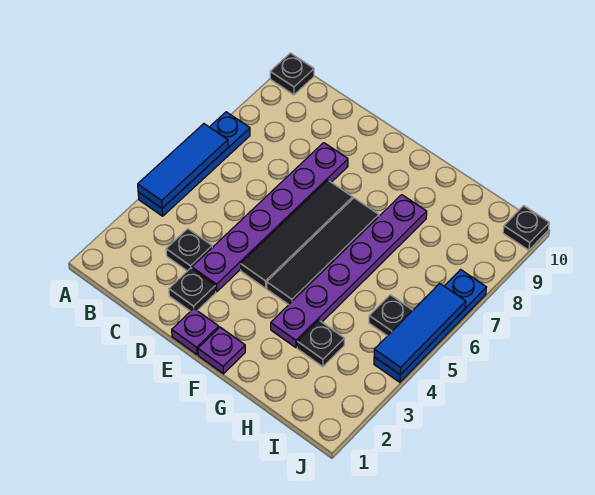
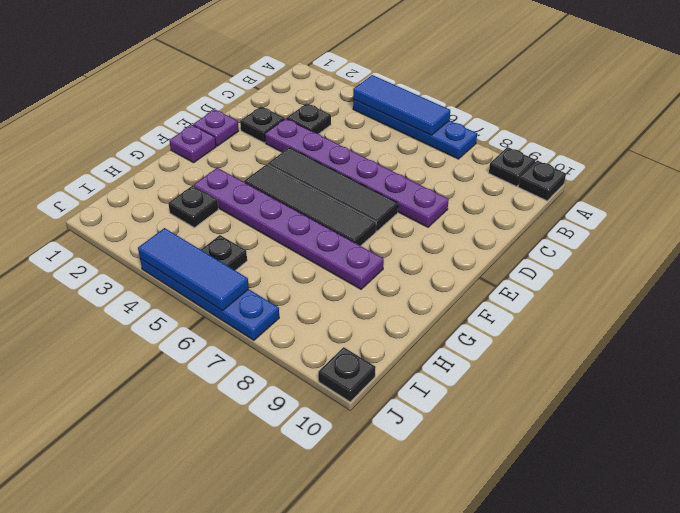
none -> black plate A9 level 1

